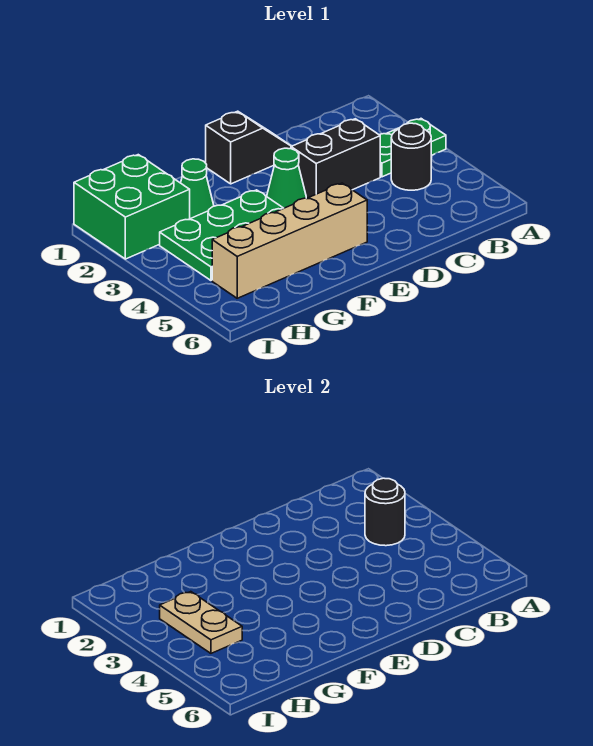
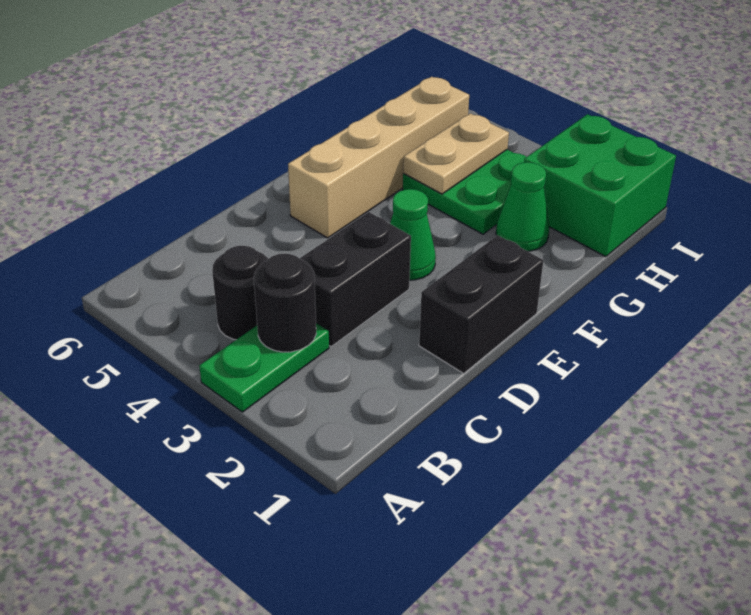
black slope D1:E1 level 1 top E -> black brick D1:E1 level 1
green plate F3:H4 level 1 -> green plate G3:H4 level 1
tan plate H3:H4 level 2 -> tan plate G4:H4 level 2

